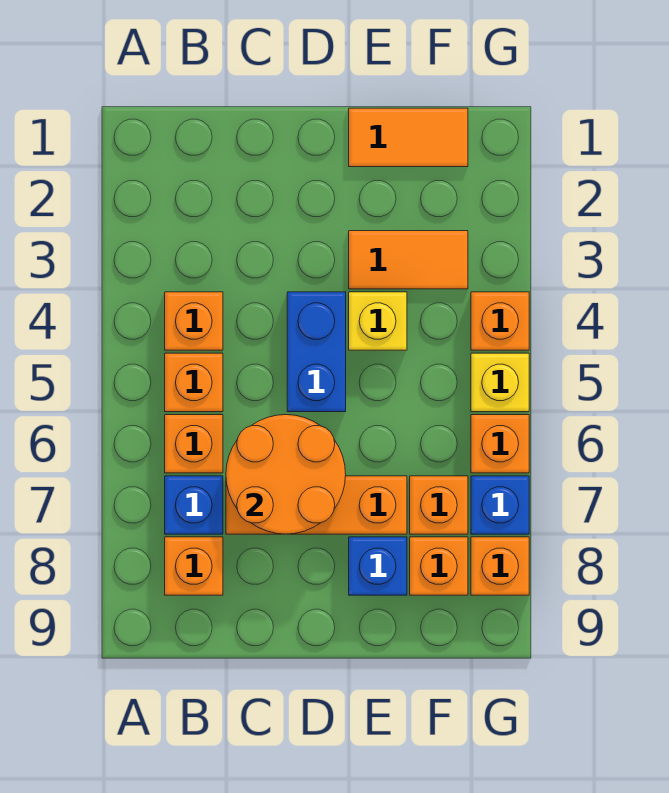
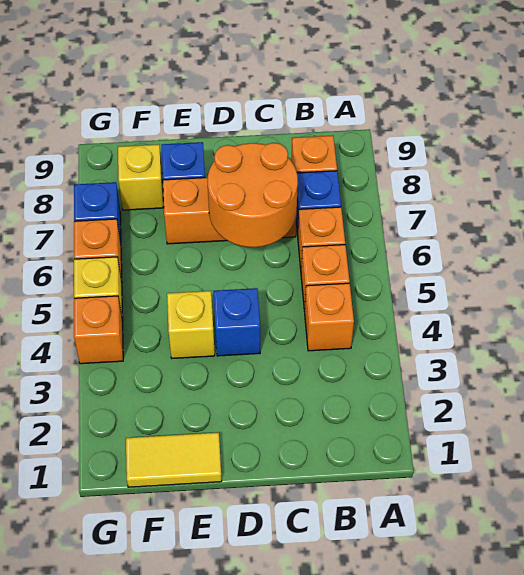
blue brick D4:D5 level 1 -> blue brick D4 level 1
orange tile E1:F1 level 1 -> yellow tile E1:F1 level 1
orange tile E3:F3 level 1 -> none
orange brick F7 level 1 -> none
orange brick F8 level 1 -> yellow brick F8 level 1
orange brick G8 level 1 -> none

